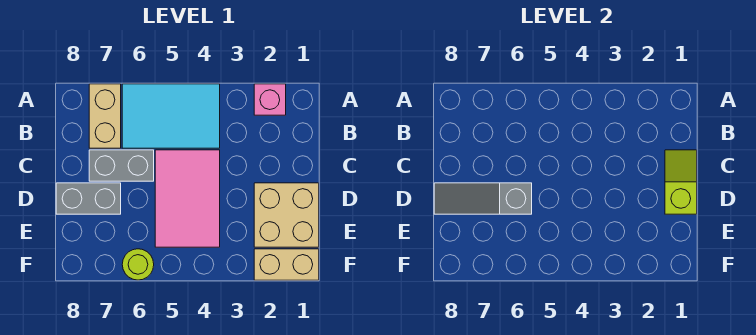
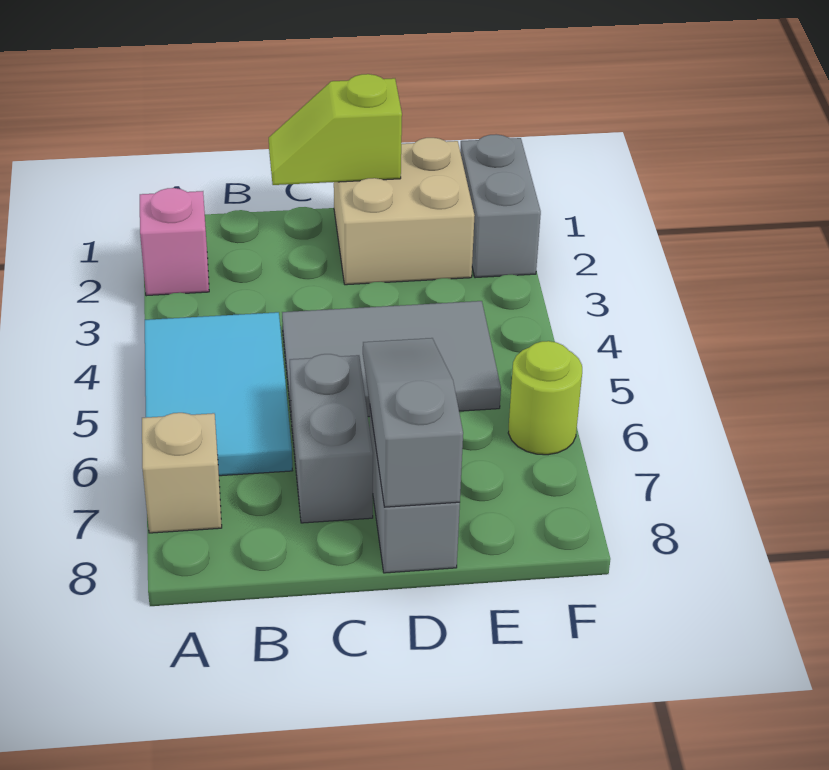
tan brick A7:B7 level 1 -> tan brick A7 level 1
pink tile C4:E5 level 1 -> grey tile C4:E5 level 1
grey slope D6:D8 level 2 top 6 -> grey slope D6:D8 level 2 top 8
tan brick F1:F2 level 1 -> grey brick F1:F2 level 1

